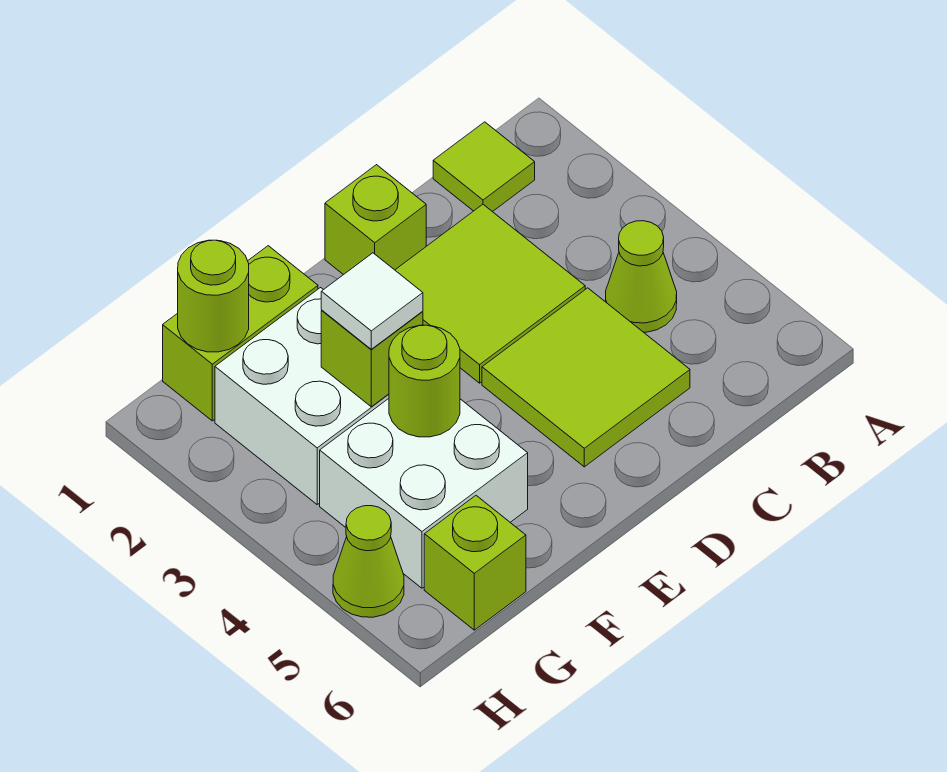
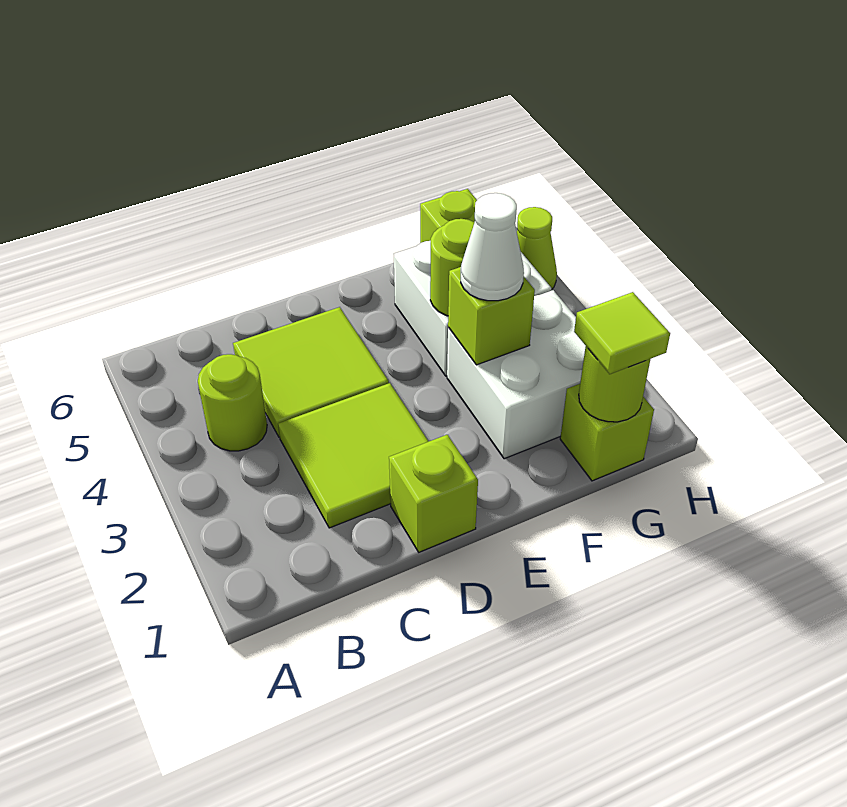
lime tile B1 level 1 -> lime tile G1 level 3
lime cone B4 level 1 -> lime round brick B4 level 1
lime brick F1:G1 level 1 -> lime brick G1 level 1
white tile F3 level 3 -> white cone F3 level 3

